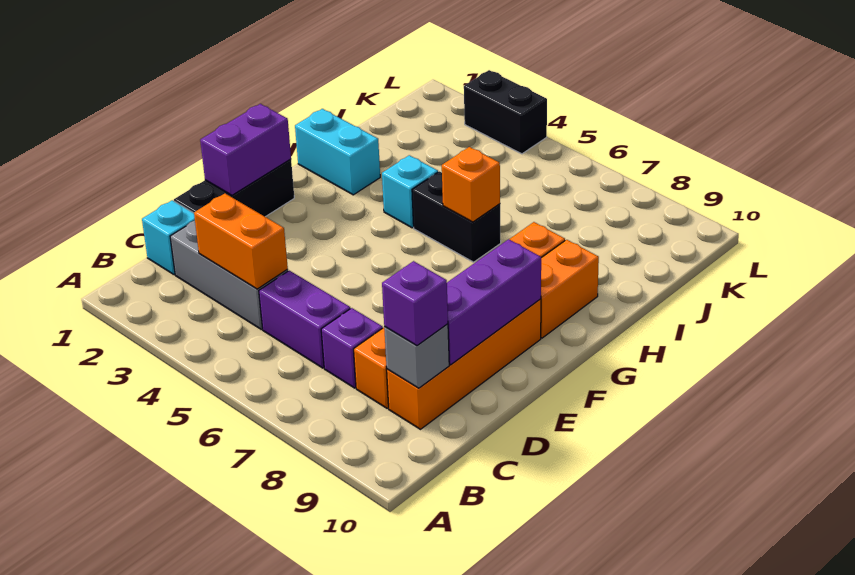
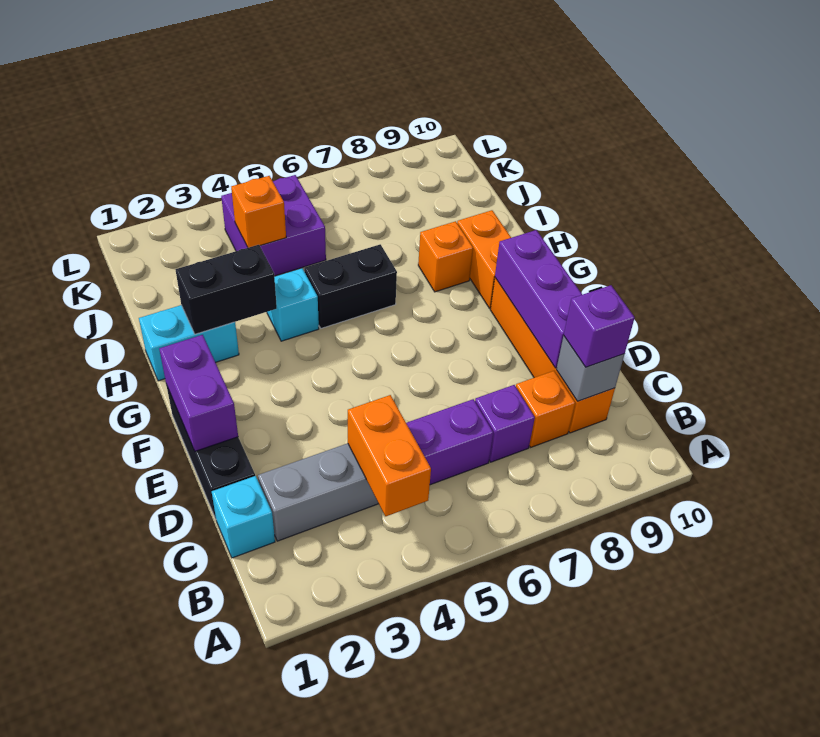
orange brick C3:C4 level 2 -> orange brick B4:C4 level 2
orange brick H6 level 2 -> orange brick J4 level 2
none -> purple brick J4:K5 level 1
black brick L3:L4 level 1 -> black brick H2:H3 level 2

